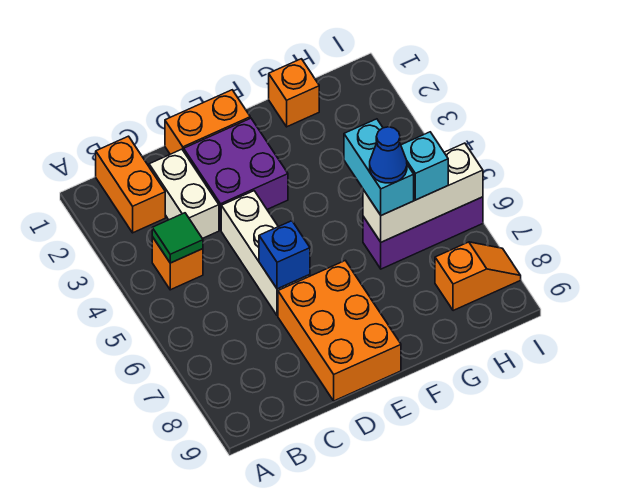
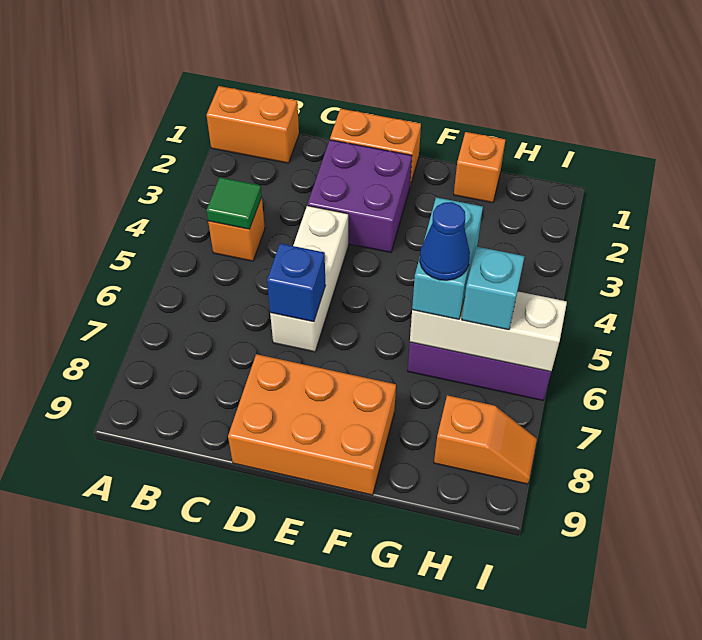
orange brick B1:B2 level 1 -> orange brick A1:B1 level 1
white brick C2:C3 level 1 -> none
orange brick D7:E9 level 1 -> orange brick D8:F9 level 1

